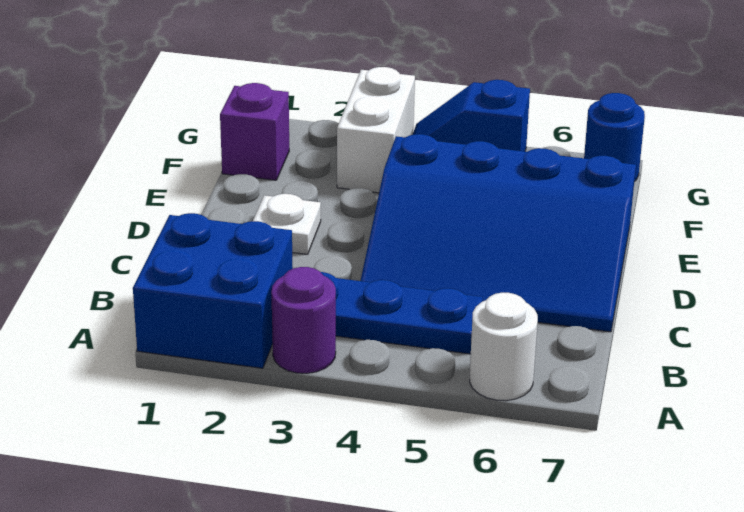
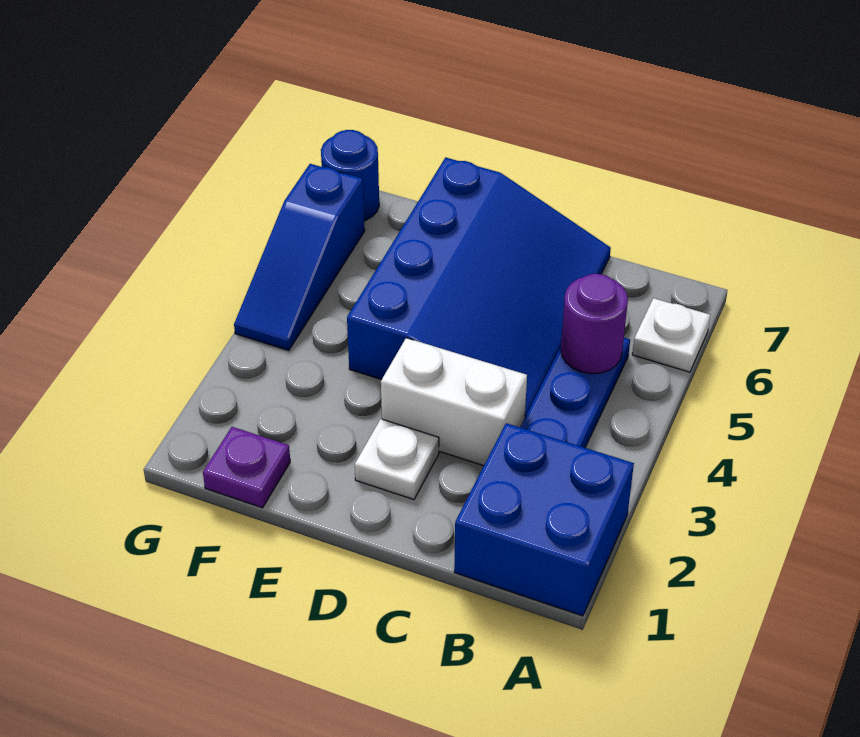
purple round brick A3 level 1 -> purple round brick B5 level 2
white round brick A6 level 1 -> white plate A6 level 1
purple brick F1 level 1 -> purple plate F1 level 1
white brick F3:G3 level 1 -> white brick C3:D3 level 1
blue slope G4:G5 level 1 top 5 -> blue slope G4:G6 level 1 top 6

